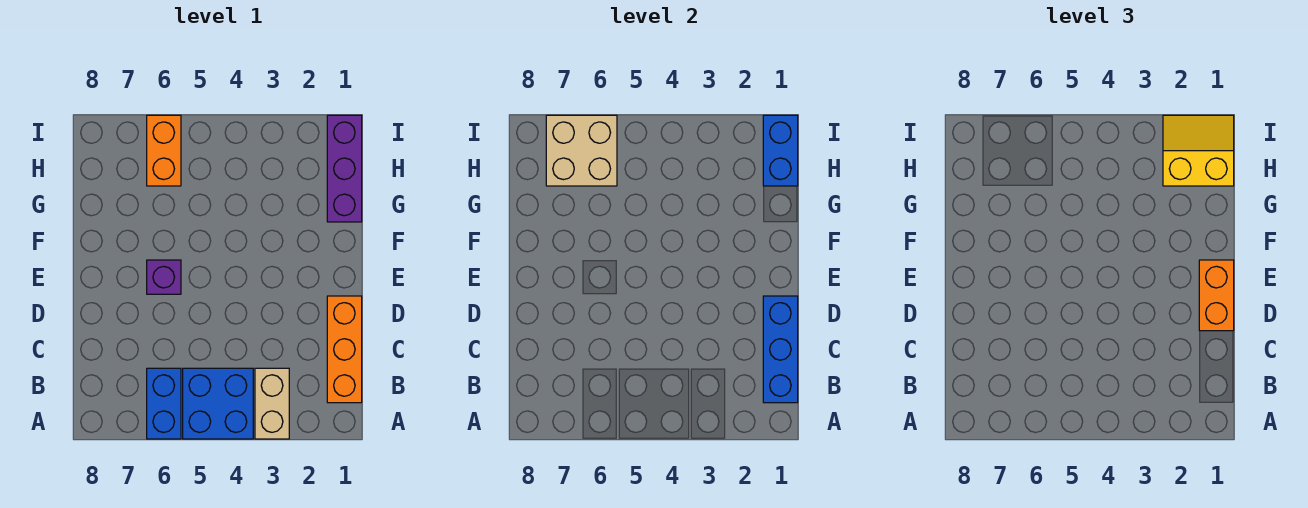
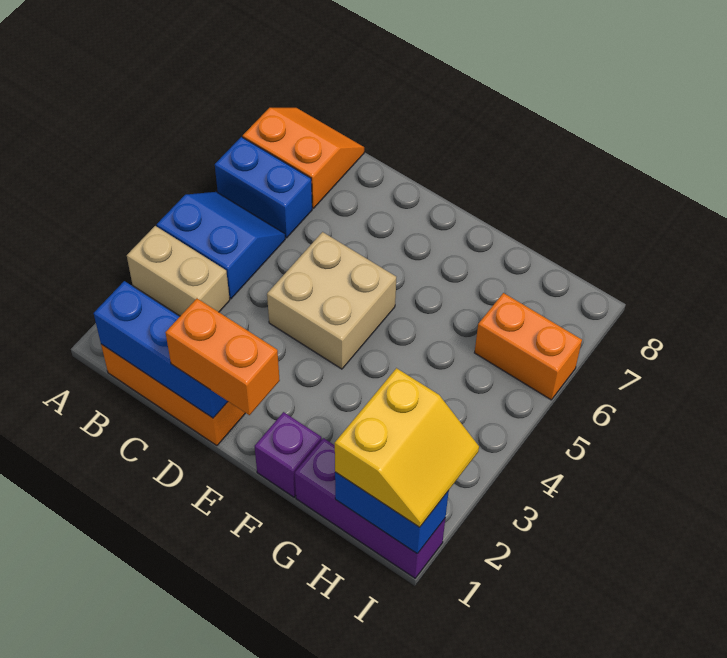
blue brick A4:B5 level 1 -> blue slope A4:B5 level 1 top 4
none -> orange slope A7:B8 level 1 top 7
purple brick E6 level 1 -> purple brick F1 level 1
tan brick H6:I7 level 2 -> tan brick D4:E5 level 1

